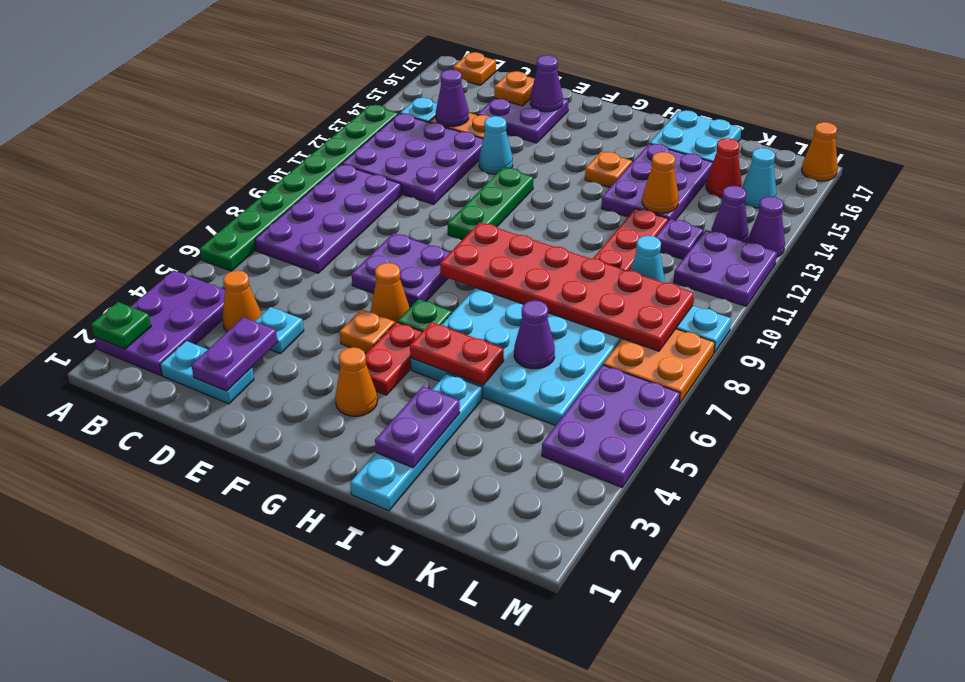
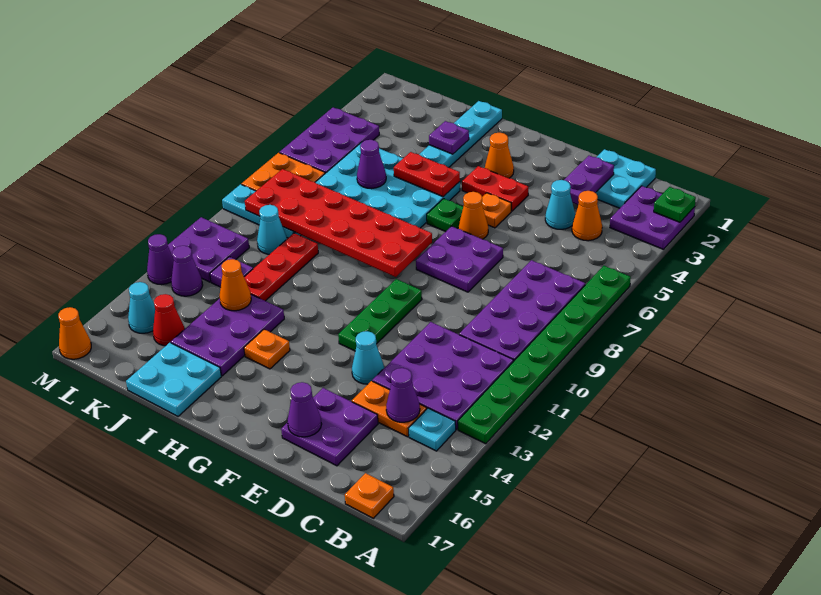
purple plate A2:B4 level 1 -> purple plate A2:B3 level 1
cyan plate C2:D2 level 1 -> cyan plate C1:D2 level 1
cyan plate D4 level 1 -> cyan cone D4 level 1
orange plate D16 level 2 -> none
red plate G4:G5 level 1 -> red plate F4:G4 level 1
purple plate I2:I3 level 2 -> purple plate I3 level 2

